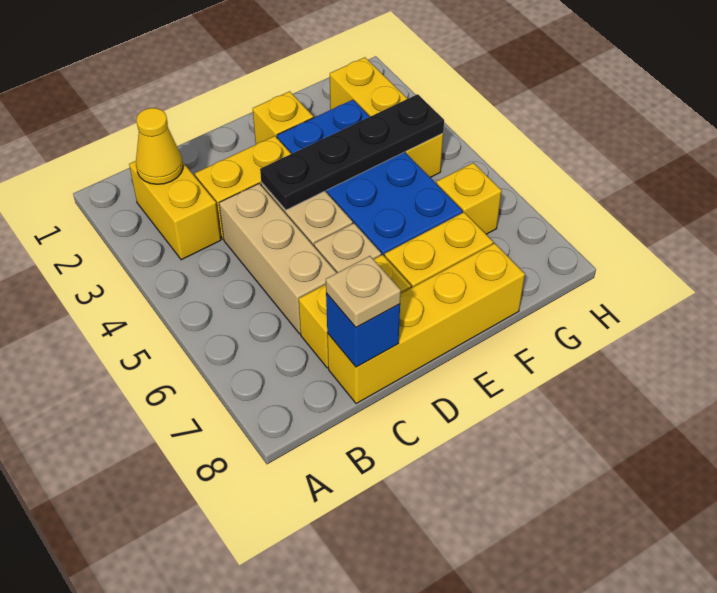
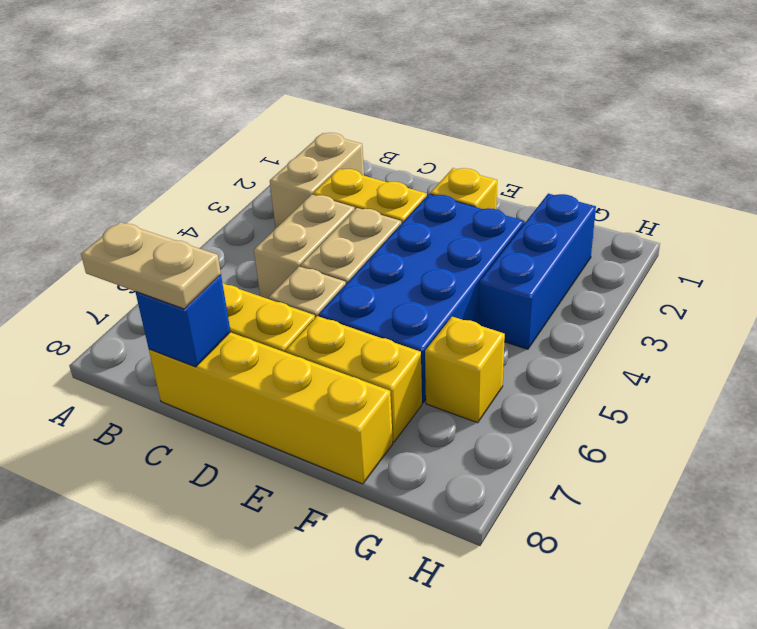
yellow brick B2:B3 level 1 -> tan brick B2:B3 level 1
yellow cone B2 level 2 -> none
tan brick C4:C6 level 1 -> tan brick C4:C5 level 1
tan plate C8 level 3 -> tan plate B8:C8 level 3
black plate D4:G4 level 2 -> none
yellow brick G2:G4 level 1 -> blue brick G2:G4 level 1

